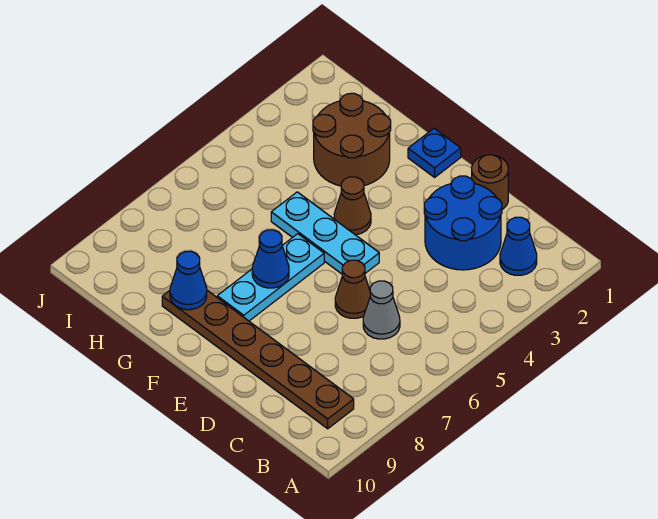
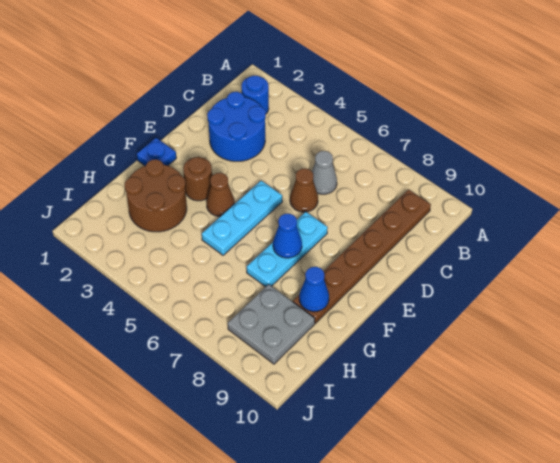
blue cone B2 level 1 -> blue round brick B2 level 1
brown round brick D1 level 1 -> brown round brick F3 level 1
cyan plate F6:F8 level 1 -> cyan plate E7:G7 level 1
none -> grey plate H8:I9 level 1

